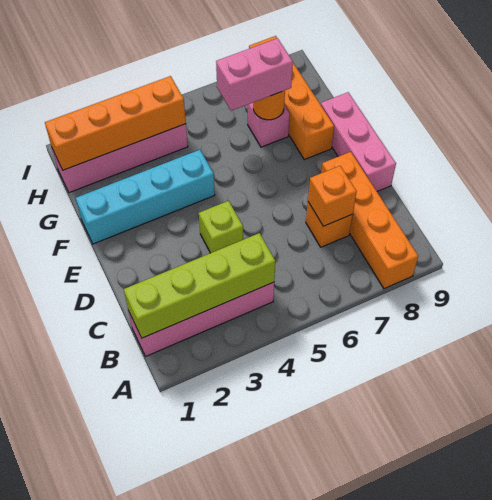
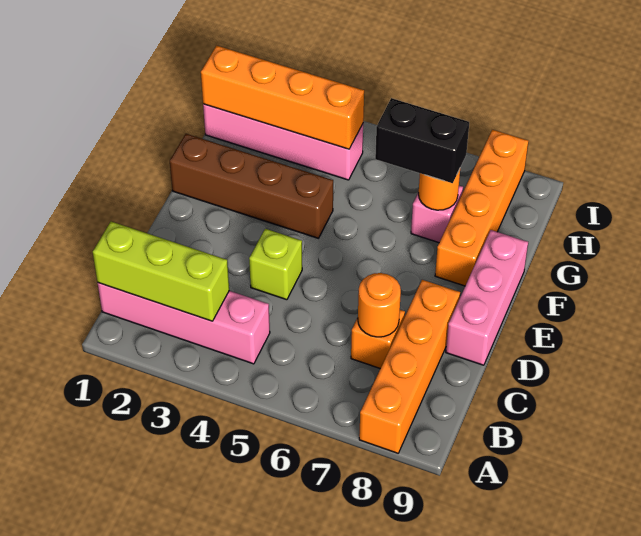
lime brick B1:B4 level 2 -> lime brick B1:B3 level 2
orange brick C7 level 2 -> orange round brick C7 level 2
cyan brick F1:F4 level 1 -> brown brick F1:F4 level 1
pink brick G6:G7 level 3 -> black brick G6:G7 level 3

